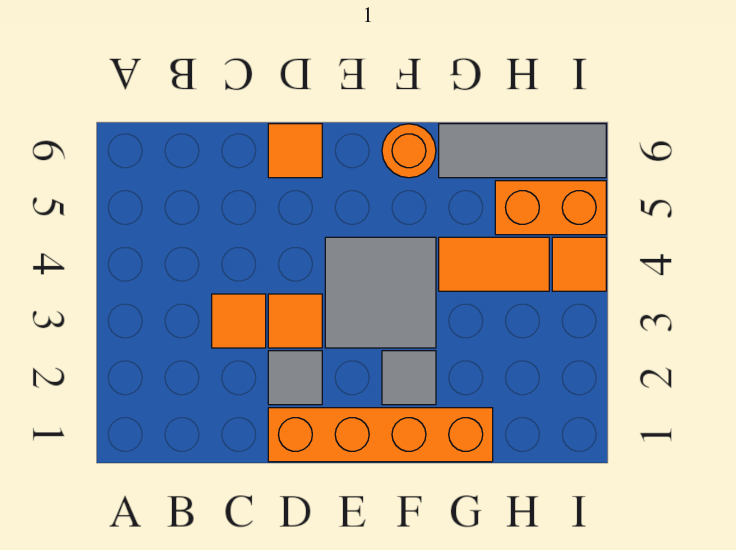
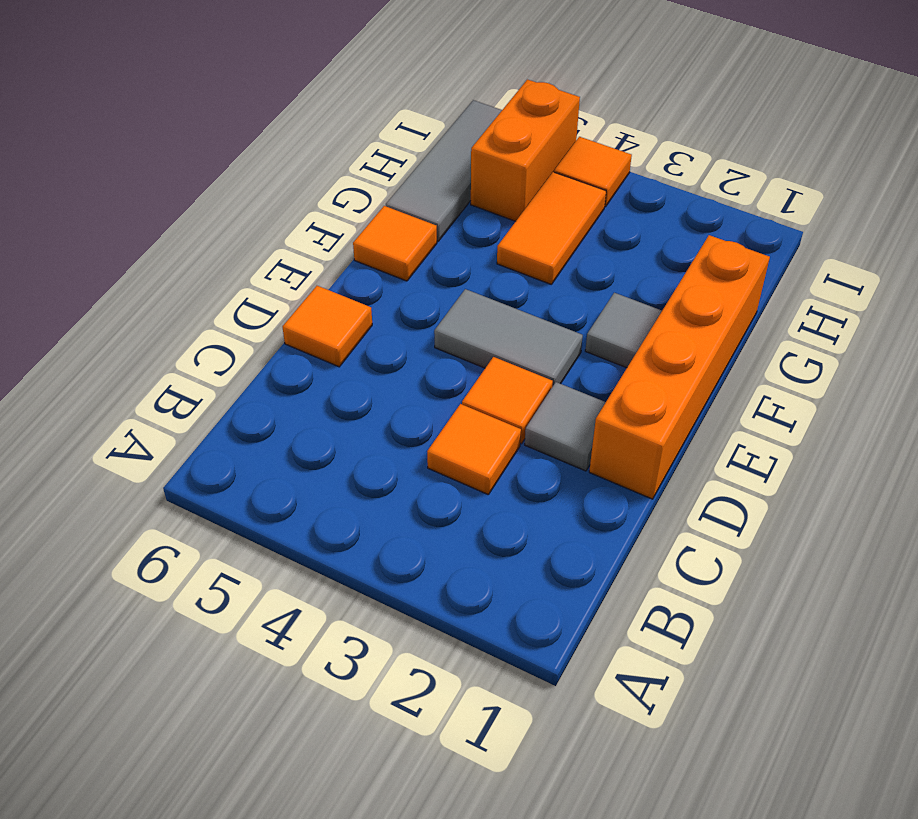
grey tile E3:F4 level 1 -> grey tile E3:E4 level 1
orange round brick F6 level 1 -> orange tile F6 level 1

